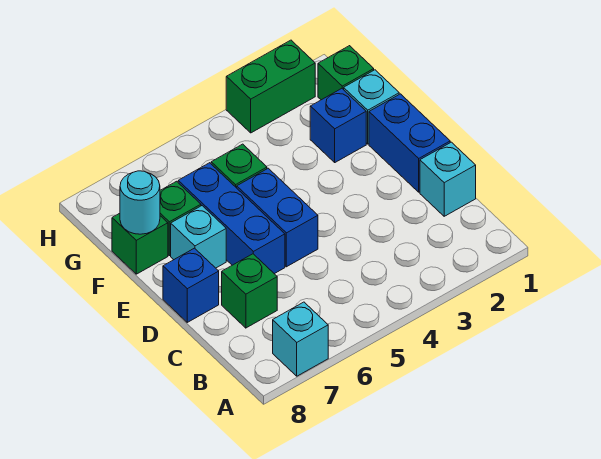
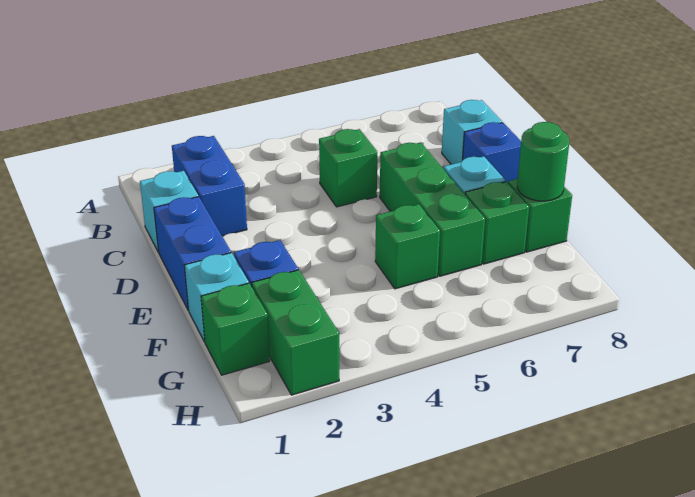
cyan brick A7 level 1 -> cyan brick C8 level 1
green brick C7 level 1 -> green brick C5 level 1
blue brick D5:E5 level 1 -> blue brick B2:C2 level 1
blue brick D6:F6 level 1 -> green brick D6:F6 level 1
cyan round brick F8 level 2 -> green round brick F8 level 2
green brick H2:H3 level 1 -> green brick G2:H2 level 1

